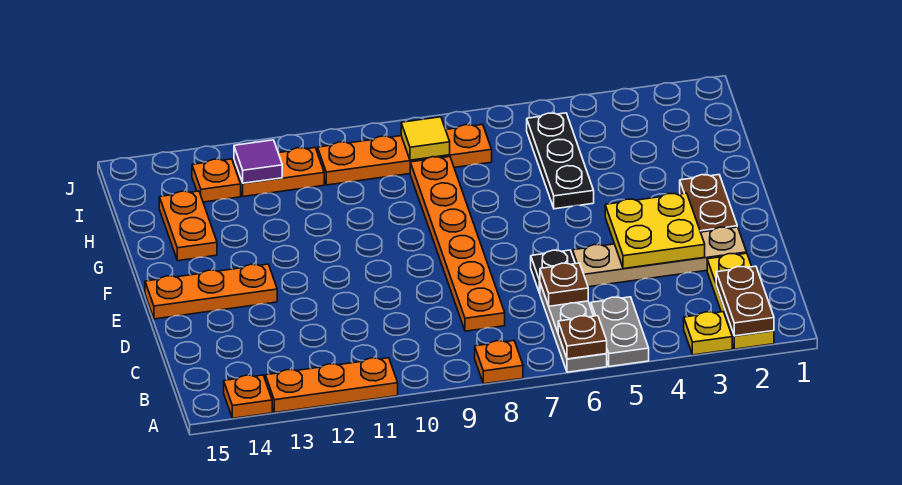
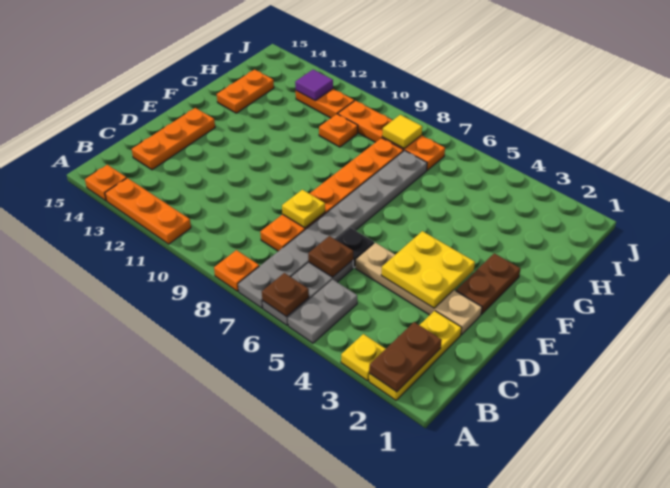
none -> grey plate A7:H7 level 1
none -> yellow plate D8 level 2
orange plate E13:E15 level 1 -> orange plate C14:E14 level 1
black plate G5:I5 level 1 -> none
orange plate I13 level 1 -> orange plate H10 level 1

